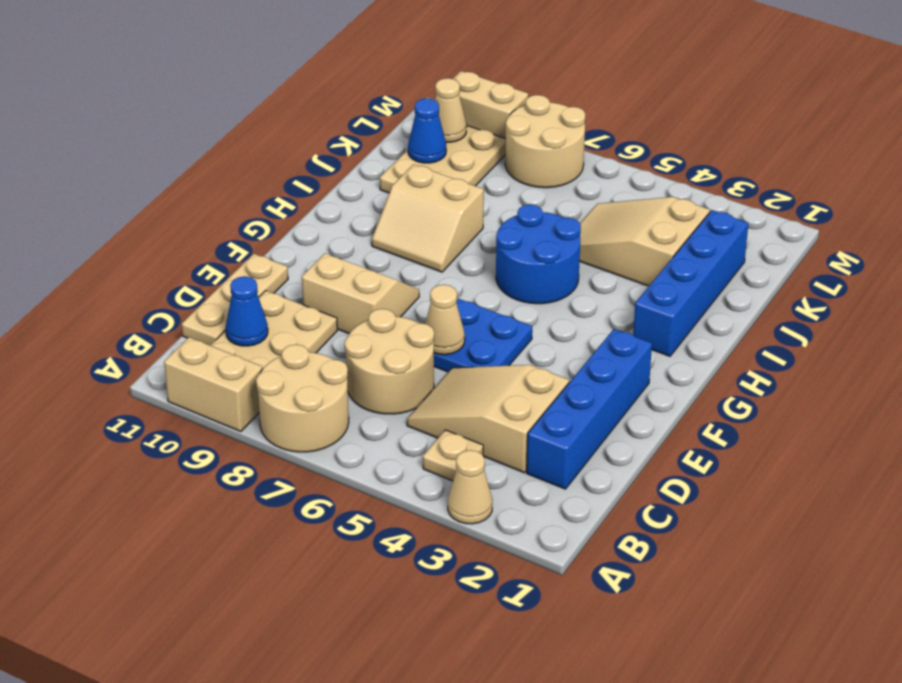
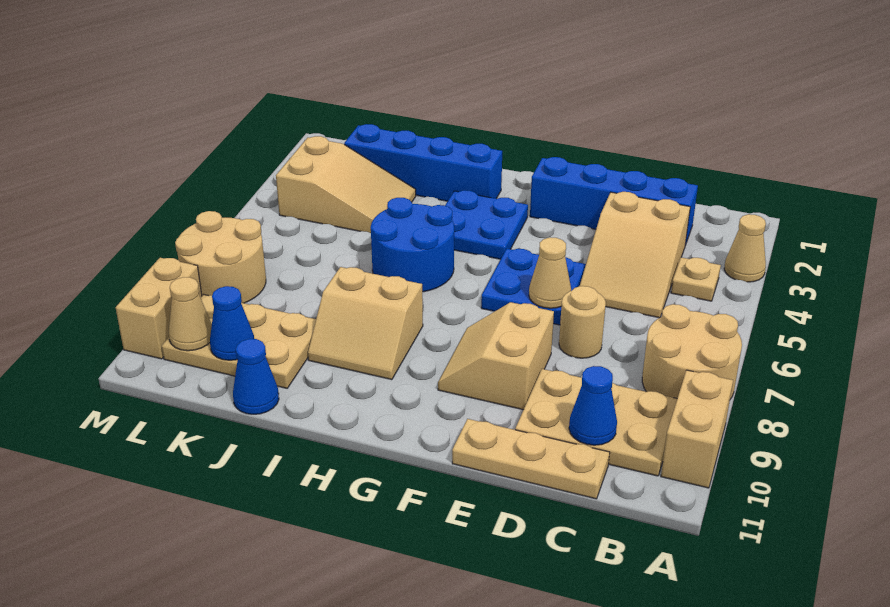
tan round brick C6:D7 level 1 -> tan round brick D7 level 1
none -> blue plate G3:H4 level 1
tan slope H8:I9 level 1 top I -> tan slope H8:I9 level 1 top 8
tan slope J3:K5 level 1 top 3 -> tan slope J3:L4 level 1 top L
none -> blue cone J11 level 1

